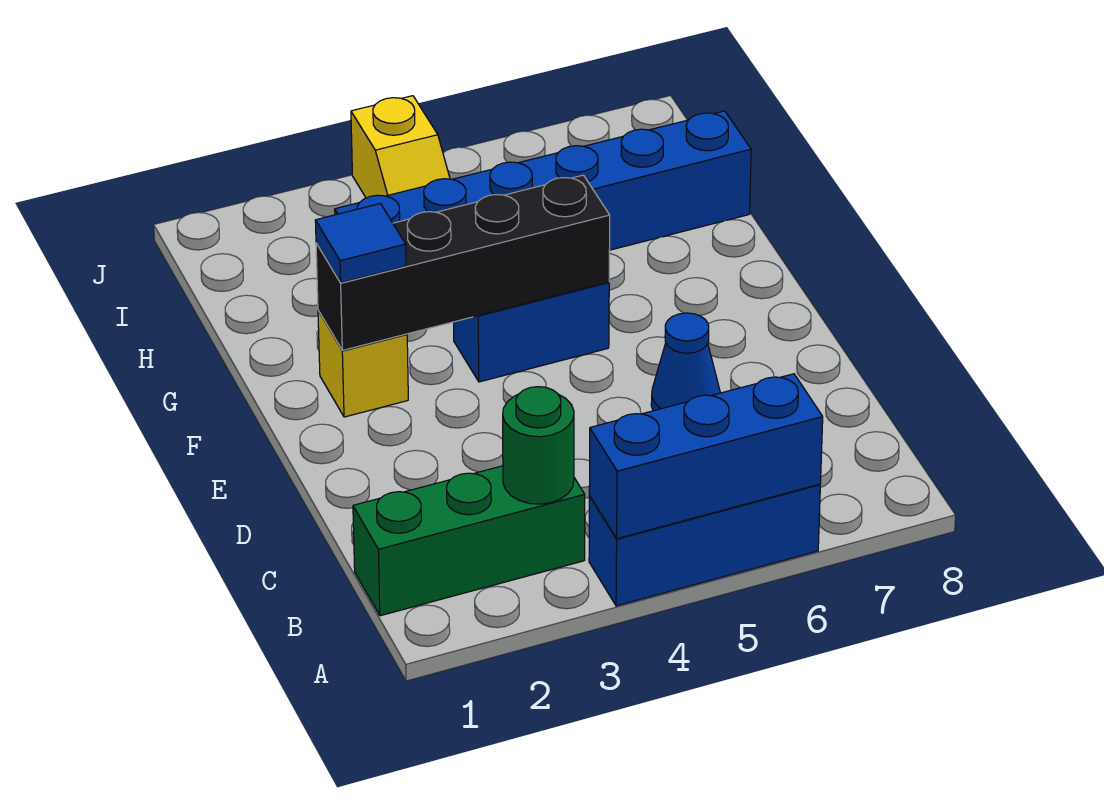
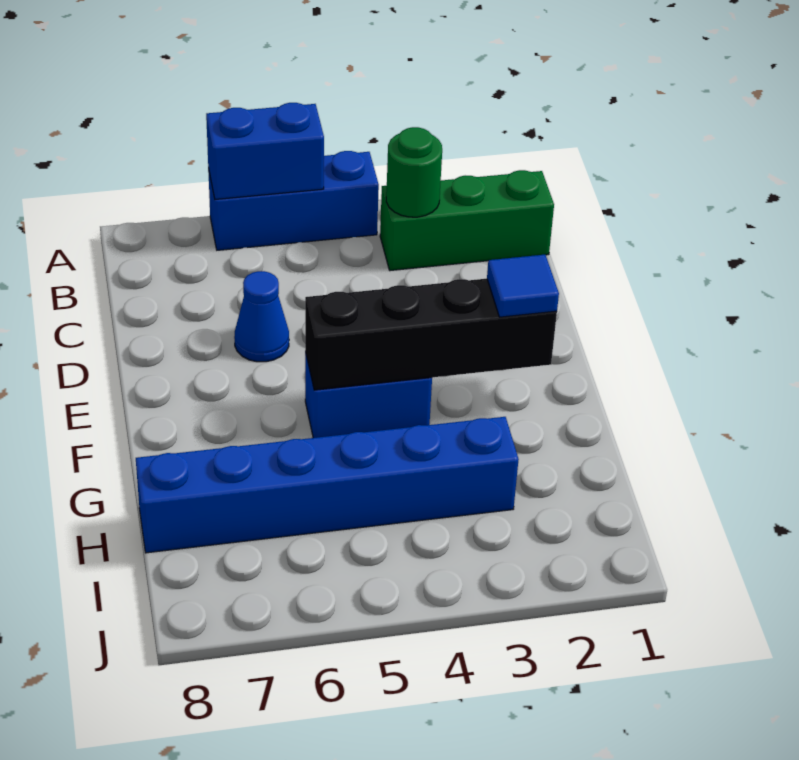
blue brick A4:A6 level 2 -> blue brick A5:A6 level 2
yellow brick F2 level 1 -> none
yellow slope I4:J4 level 1 top J -> none

